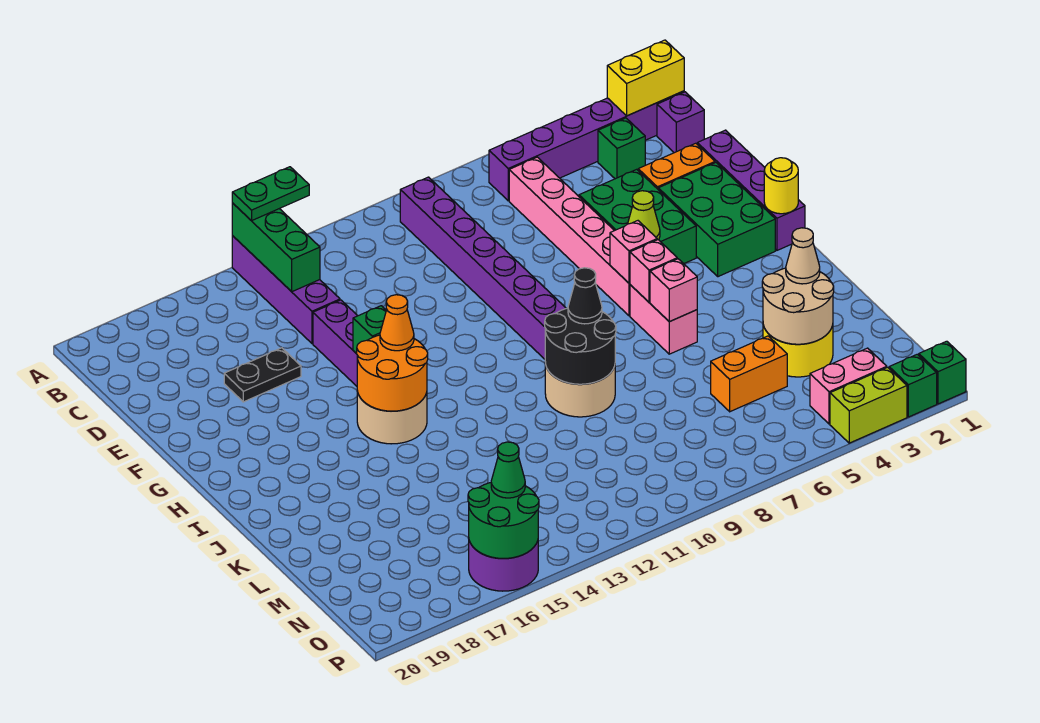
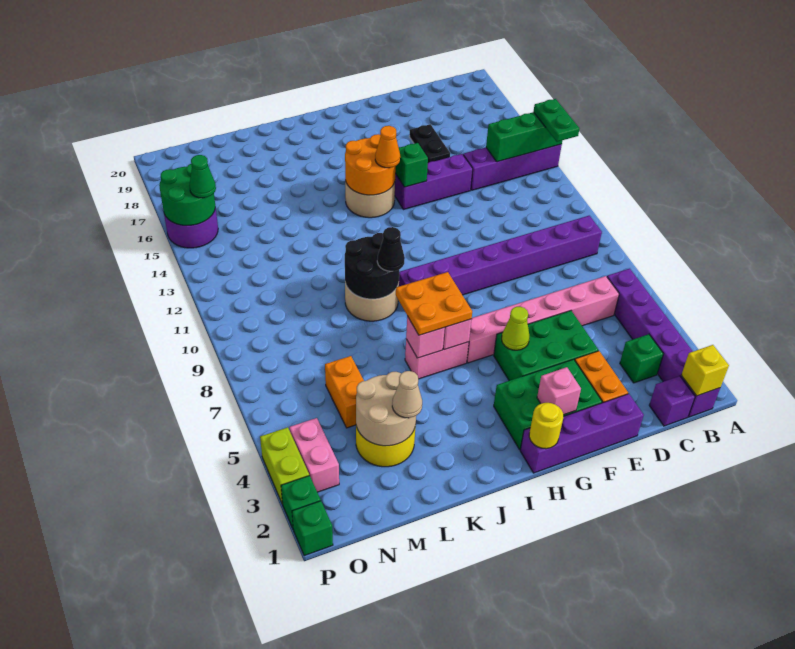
yellow brick B1:B2 level 2 -> yellow brick B1 level 2
pink brick H6 level 2 -> pink brick G2 level 2
none -> orange plate I6:J7 level 3

